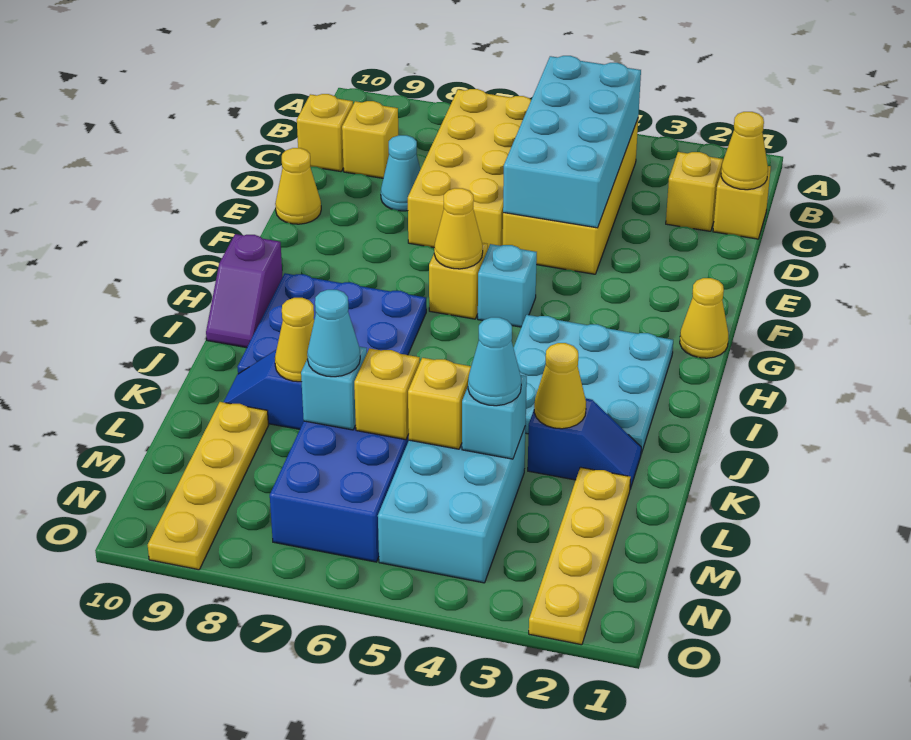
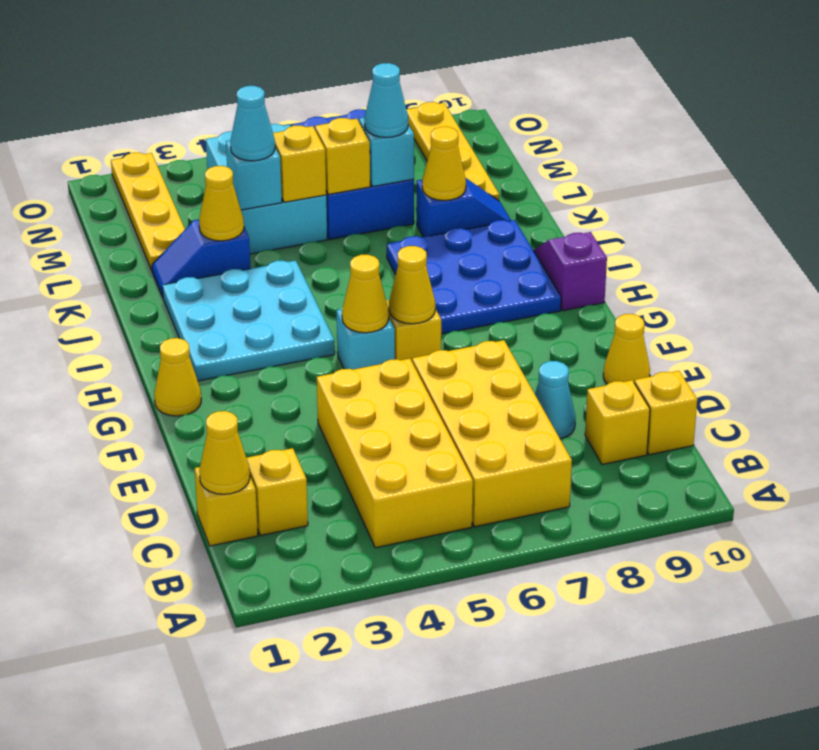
cyan brick B4:E5 level 2 -> none
none -> yellow cone G5 level 2

